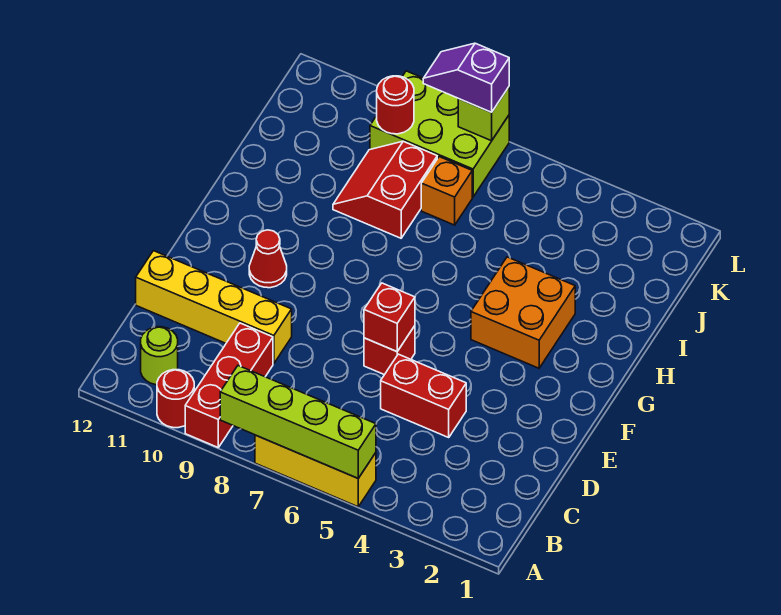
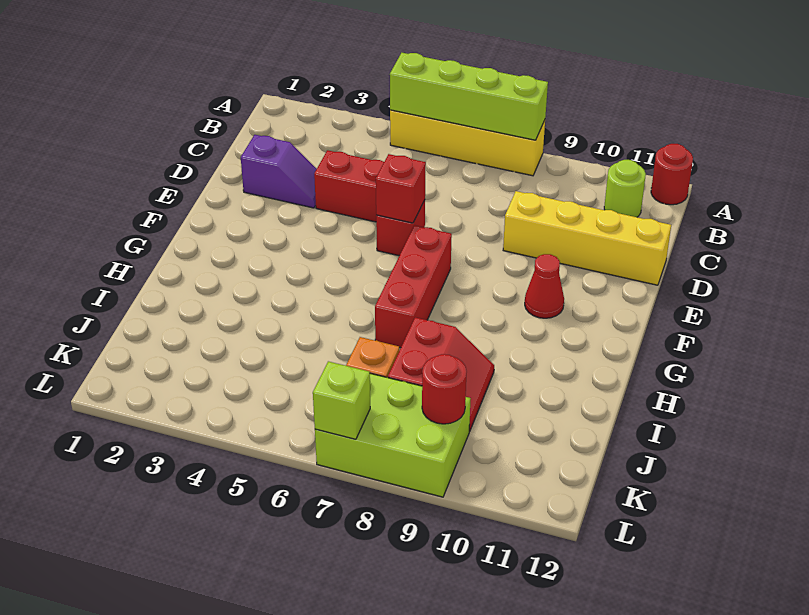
yellow brick A5:A7 level 1 -> yellow brick A5:A8 level 1
red brick A9:C9 level 1 -> red brick F7:H7 level 1
red round brick A10 level 1 -> red round brick A12 level 1
orange brick G3:H4 level 1 -> none
purple slope L7:L8 level 3 top 7 -> purple slope D2:D3 level 1 top 2

